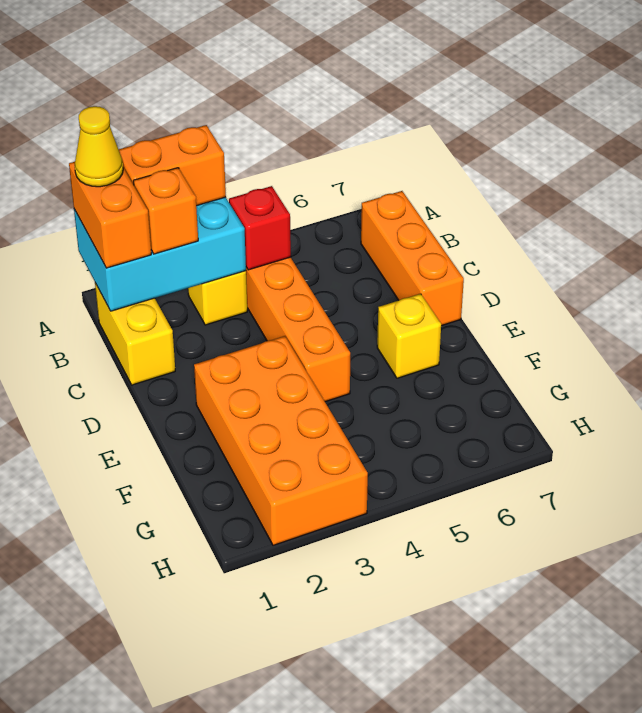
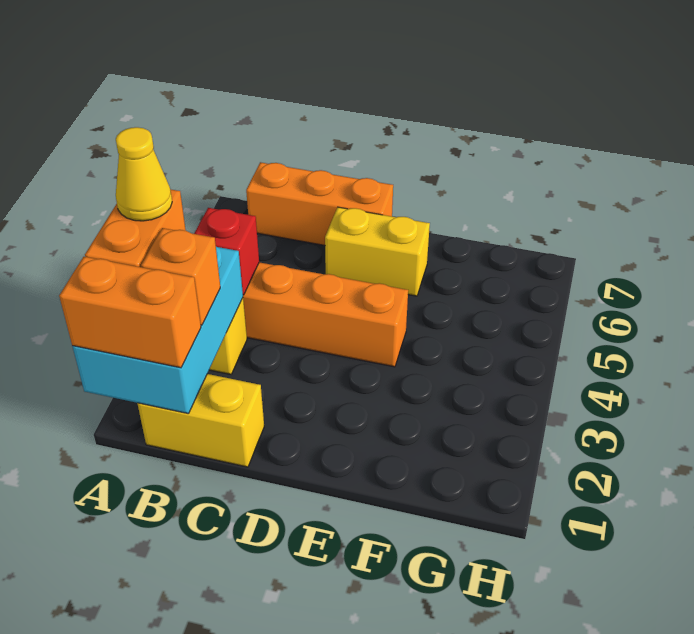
yellow cone A1 level 4 -> yellow cone A3 level 4
orange brick E2:H3 level 1 -> none
yellow brick E6 level 1 -> yellow brick D6:E6 level 1

